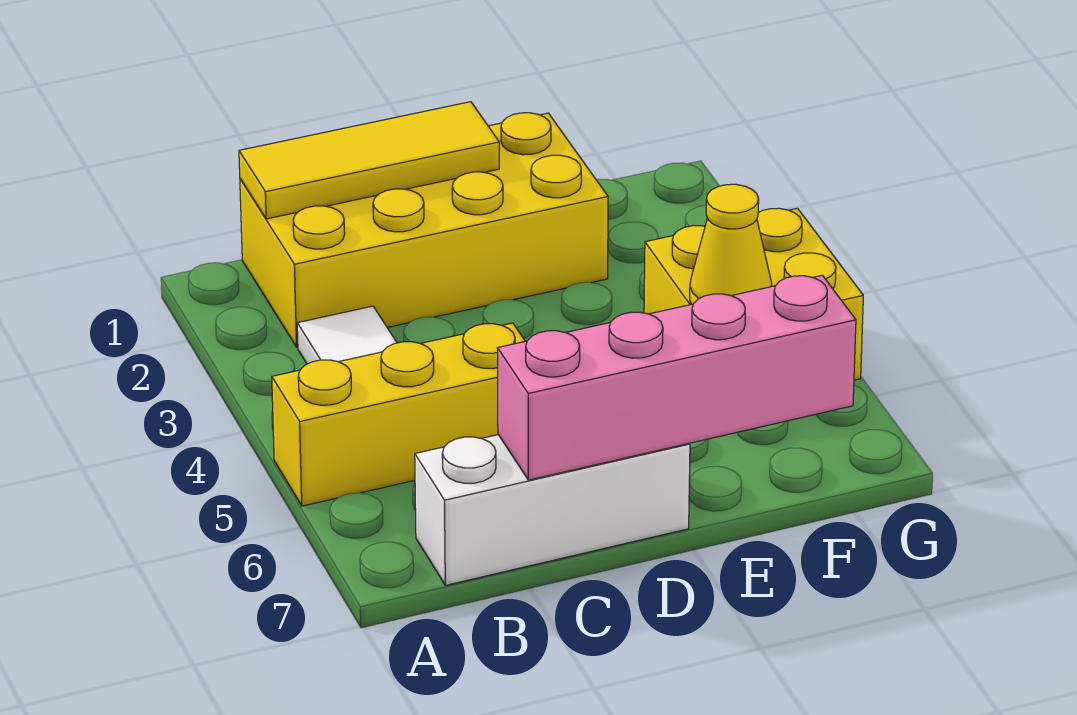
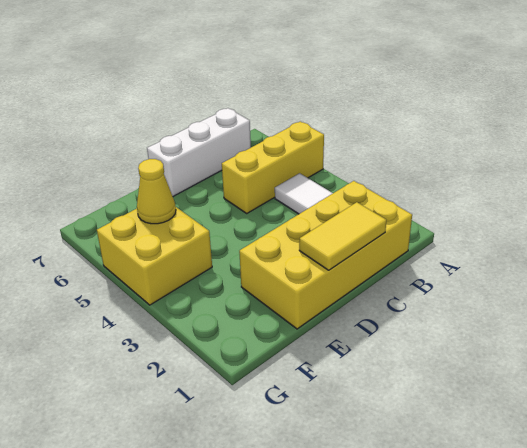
yellow tile B1:D1 level 2 -> yellow tile C1:D1 level 2
pink brick C7:F7 level 2 -> none

